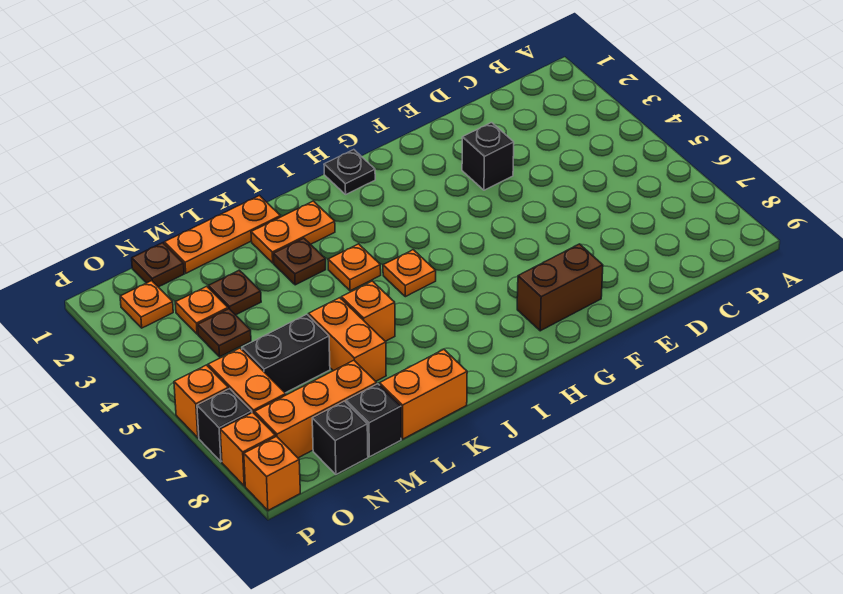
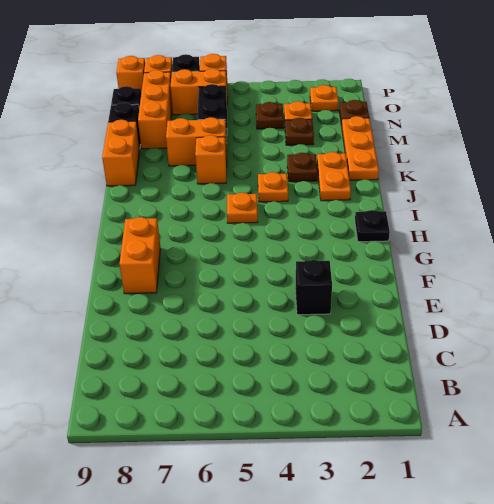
brown brick F8:G8 level 1 -> orange brick F8:G8 level 1

